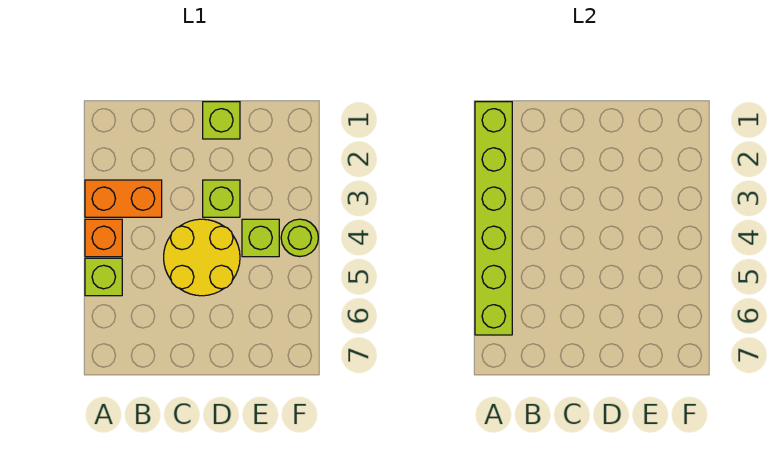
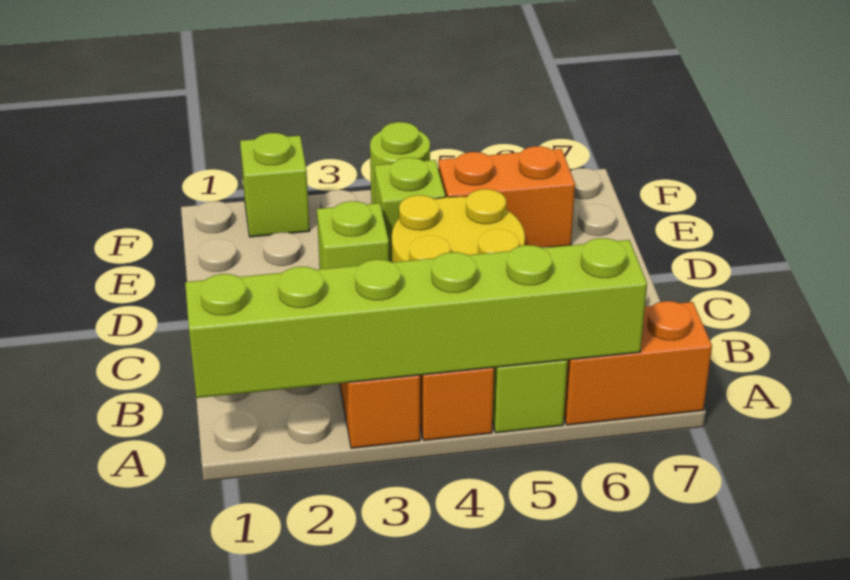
none -> orange brick A6:A7 level 1
lime brick D1 level 1 -> lime brick F2 level 1
none -> orange brick E5:E6 level 1

